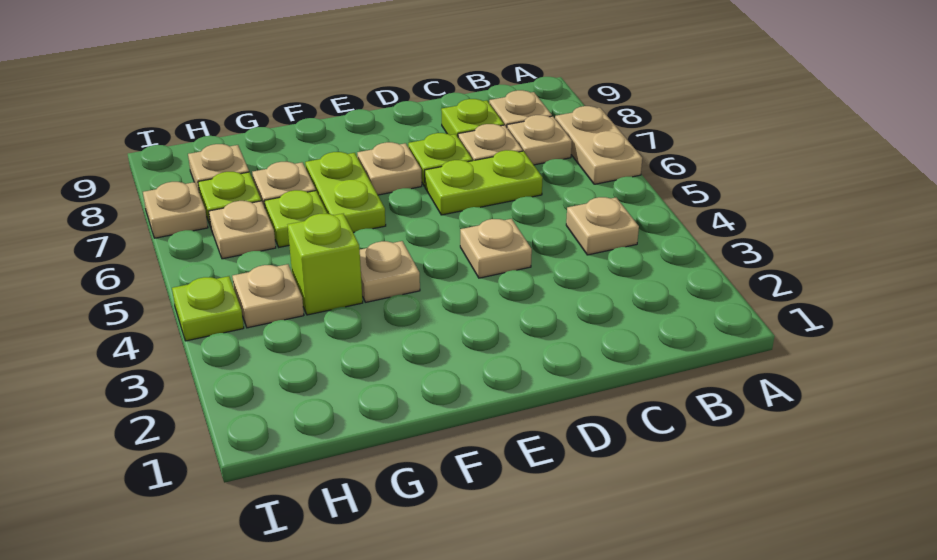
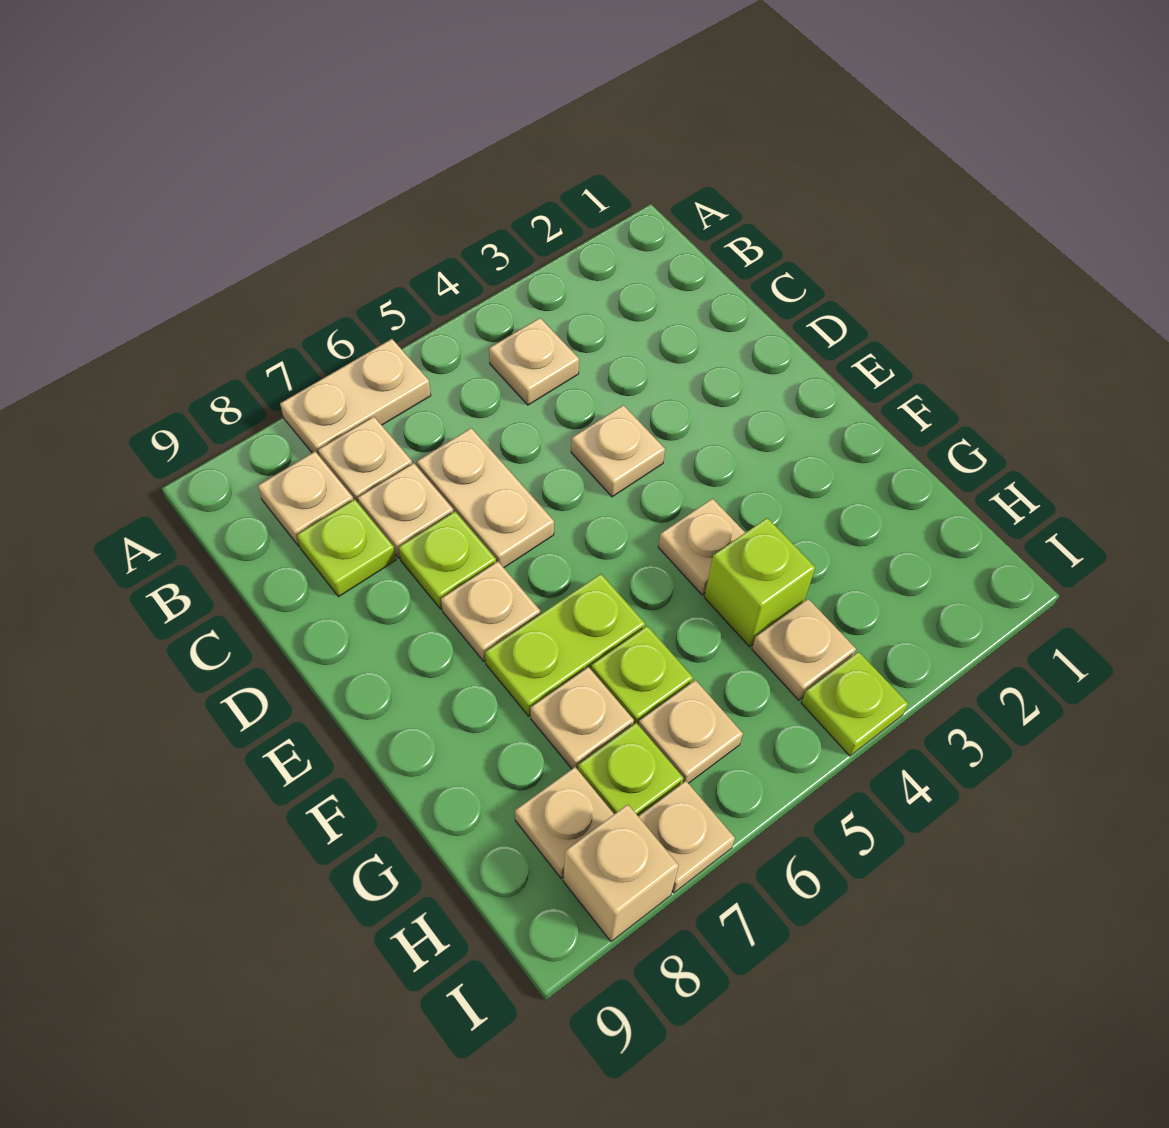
lime plate C6:D6 level 1 -> tan plate C6:D6 level 1
none -> tan brick I8 level 1

